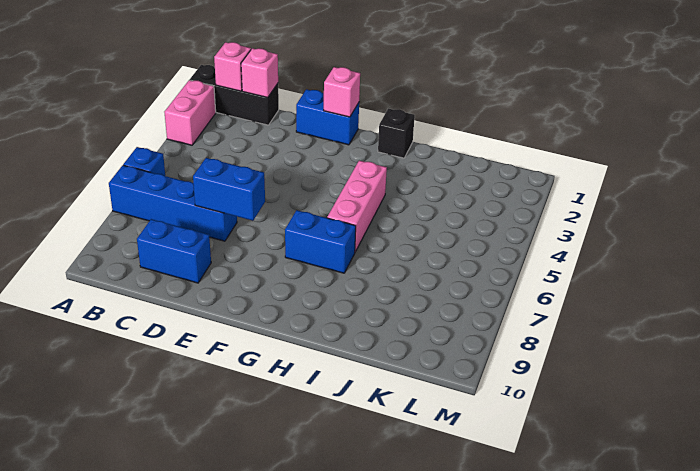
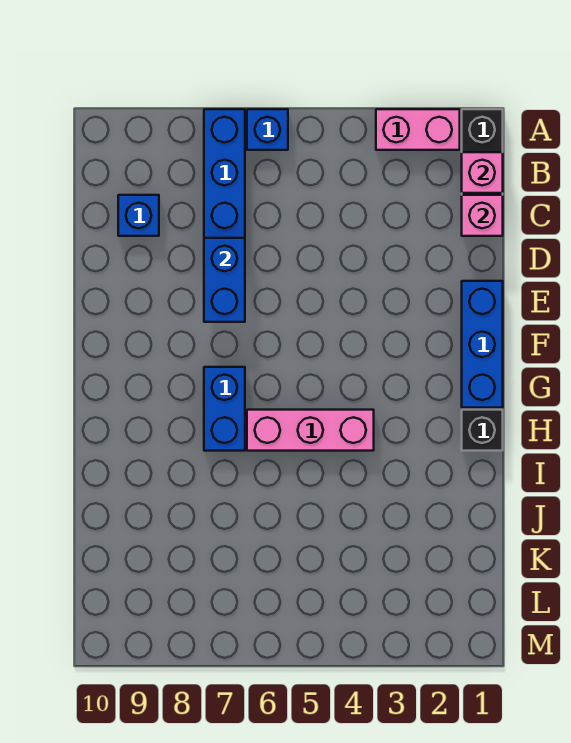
blue brick C9:D9 level 1 -> blue brick C9 level 1
blue brick E1:F1 level 1 -> blue brick E1:G1 level 1
pink brick F1 level 2 -> none

